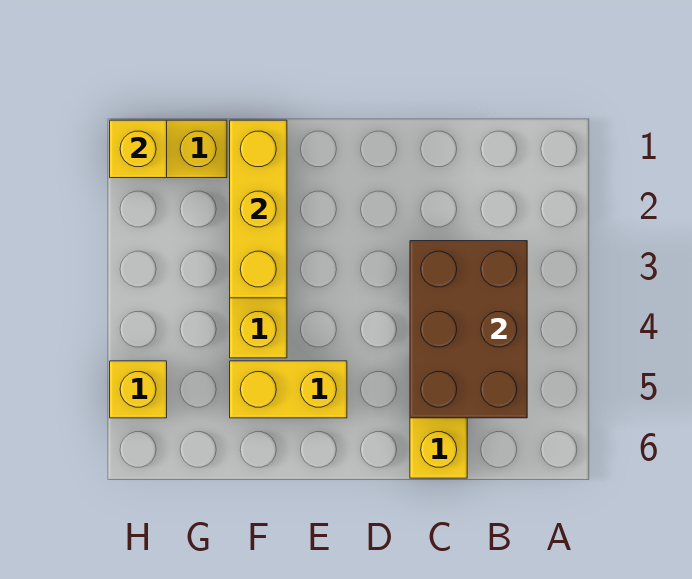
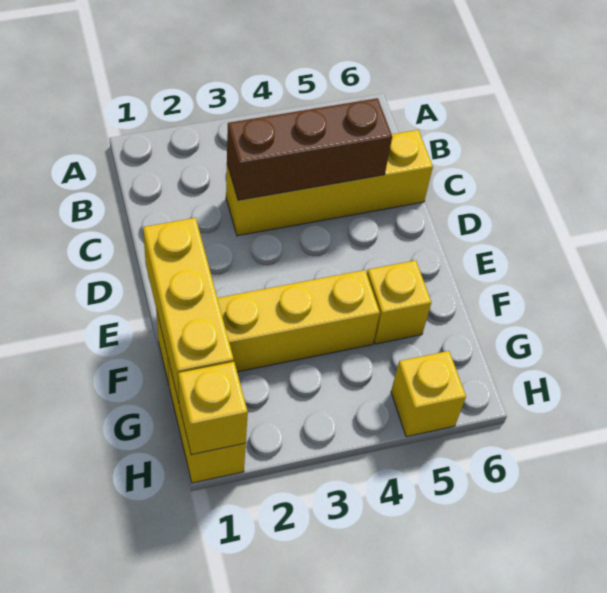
brown brick B3:C5 level 2 -> brown brick C3:C5 level 2
yellow brick E5:F5 level 1 -> yellow brick F5 level 1
yellow brick F1:F3 level 2 -> yellow brick E1:G1 level 2

